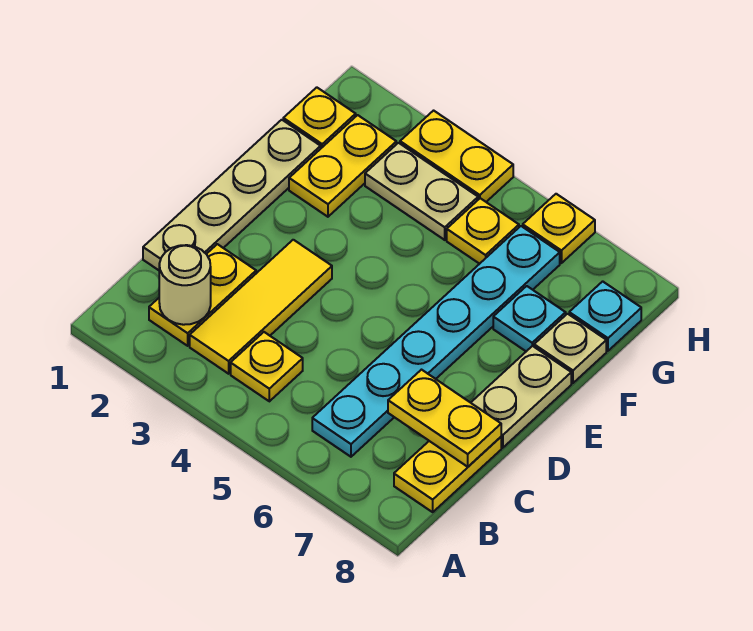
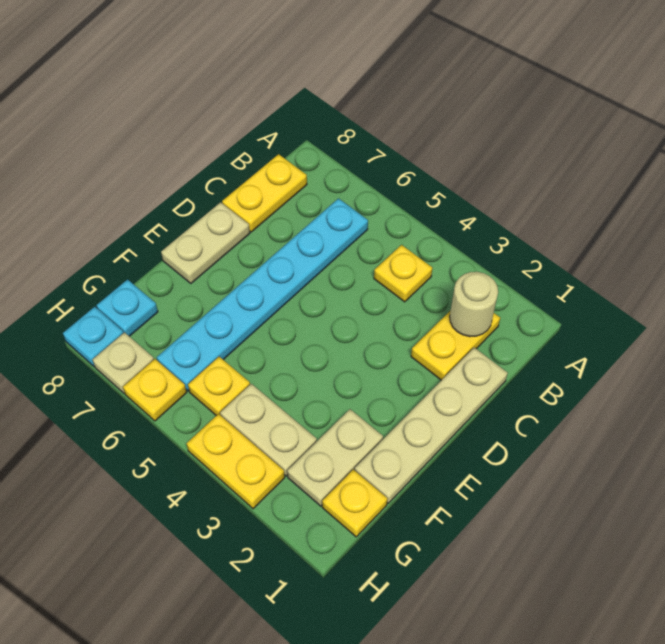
yellow tile B3:D3 level 1 -> none
yellow plate C7:C8 level 2 -> none
yellow plate F2:G2 level 1 -> tan plate F2:G2 level 1
cyan plate F7 level 1 -> cyan plate H8 level 1
tan plate F8 level 1 -> tan plate H7 level 1

